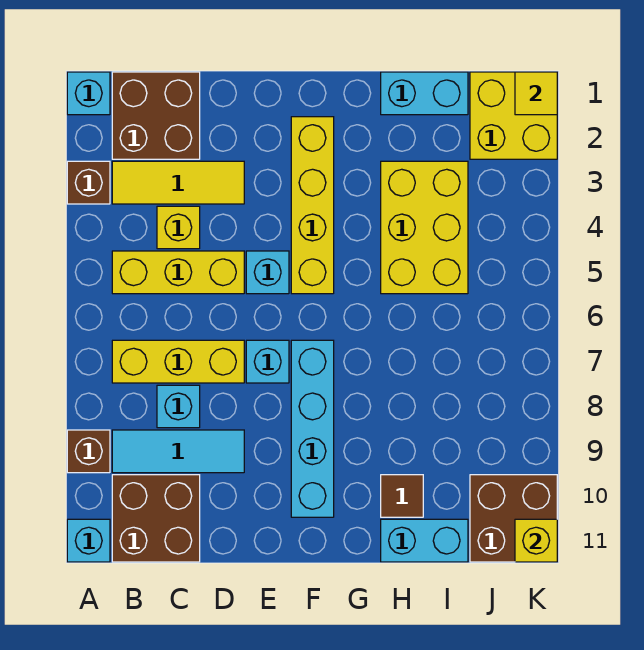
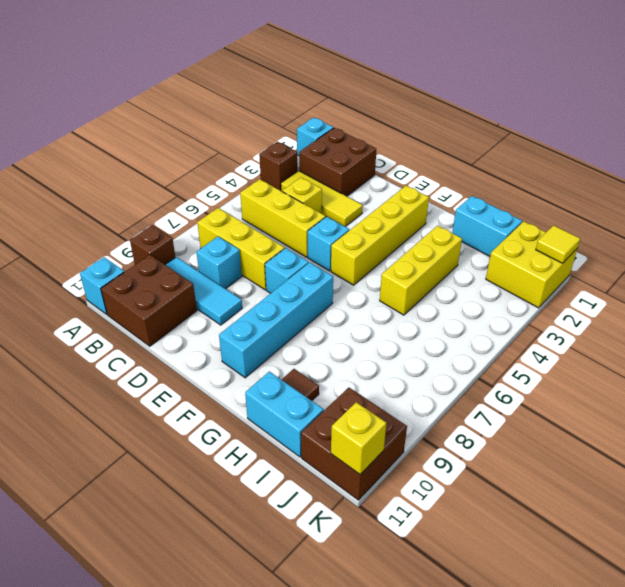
yellow brick H3:I5 level 1 -> yellow brick H3:H5 level 1

